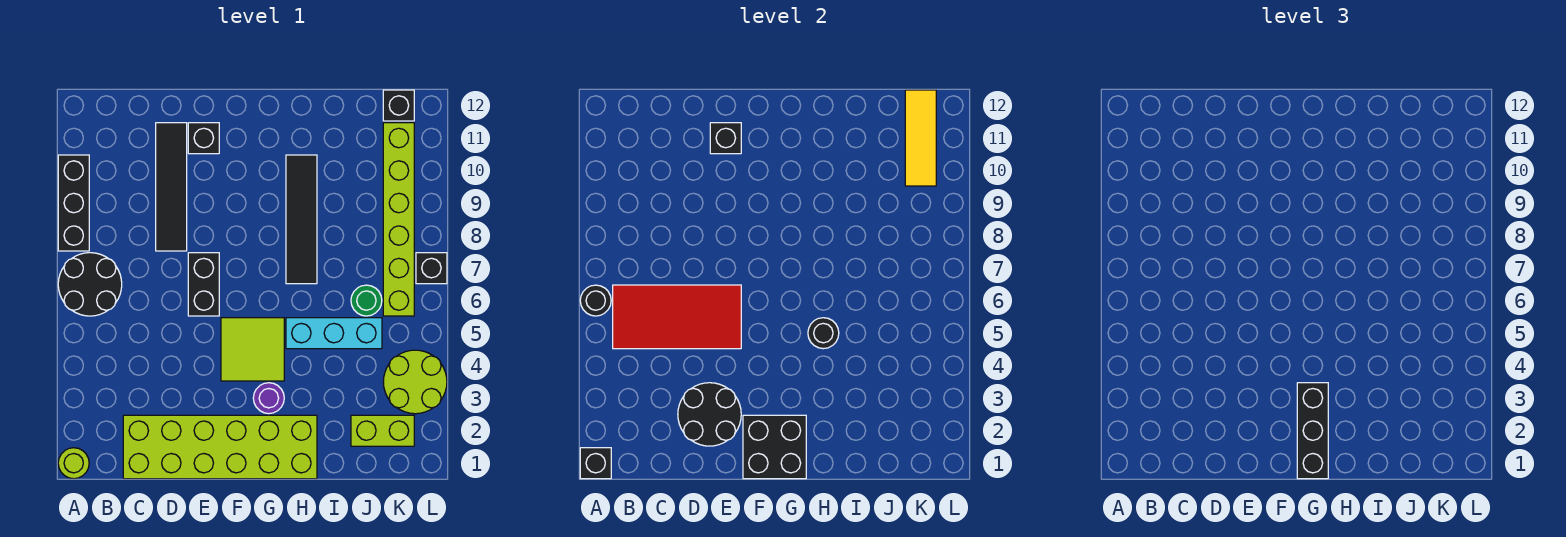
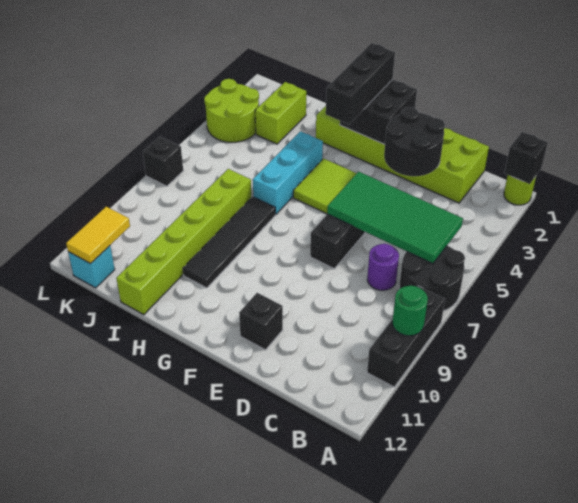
black round brick A6 level 2 -> none
red tile B5:E6 level 2 -> green tile B5:E6 level 2
black tile D8:D11 level 1 -> none
black brick E11 level 2 -> none
purple round brick G3 level 1 -> purple round brick C7 level 1
cyan brick H5:J5 level 1 -> cyan brick H4:H6 level 1
black round brick H5 level 2 -> none
lime brick J2:K2 level 1 -> lime brick J2:J3 level 1
green round brick J6 level 1 -> green round brick A9 level 2
lime brick K6:K11 level 1 -> lime brick I7:I12 level 1
yellow tile K10:K12 level 2 -> yellow tile K11:K12 level 2
black brick K12 level 1 -> cyan brick K12 level 1

